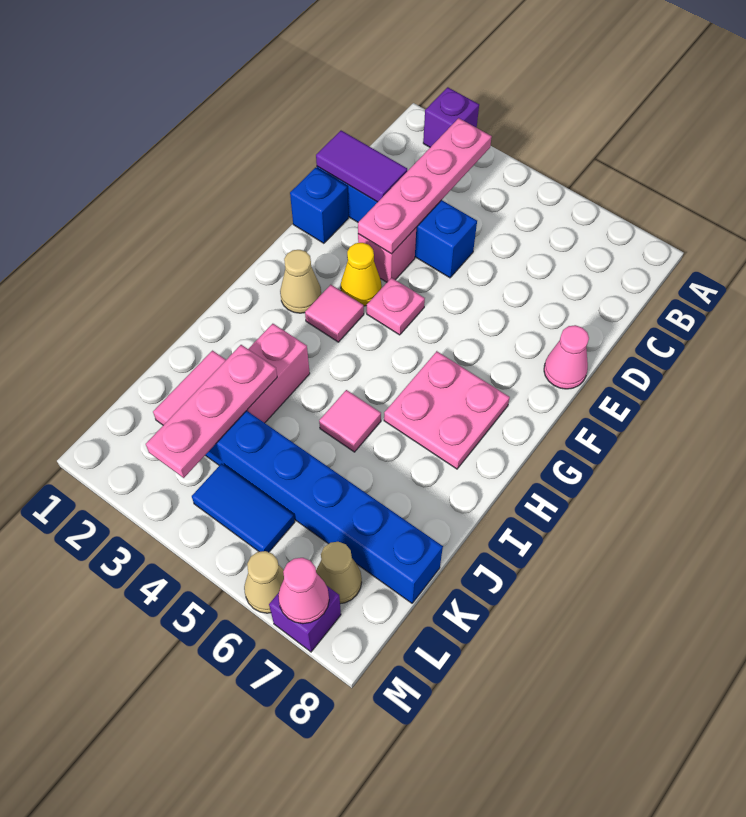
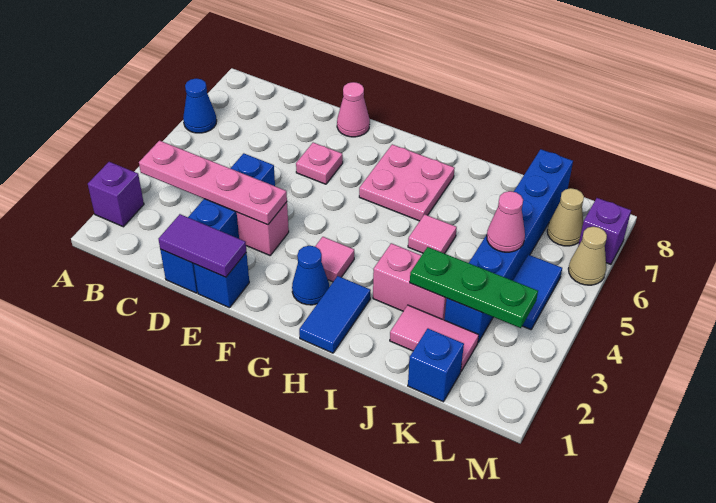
none -> blue cone A6 level 1
purple tile D1:D2 level 2 -> purple tile D1:E1 level 2
yellow cone F3 level 1 -> none
pink plate F4 level 1 -> pink plate E6 level 1
tan cone G2 level 1 -> blue cone G2 level 1
none -> blue tile H1:H2 level 1
pink plate J3:L3 level 2 -> green plate J3:L3 level 2
none -> blue brick K1 level 1
pink cone M7 level 2 -> pink cone K5 level 2

